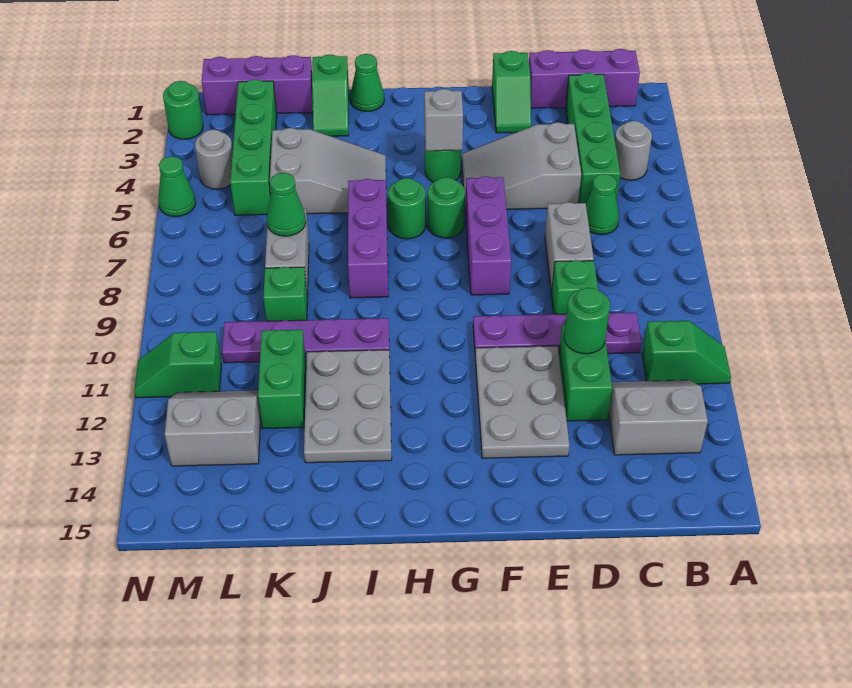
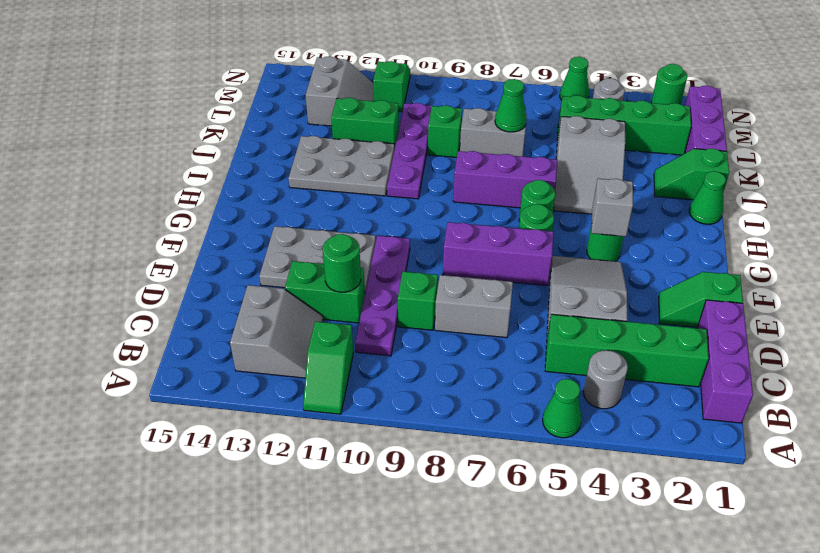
green cone C6 level 1 -> green cone A5 level 1

